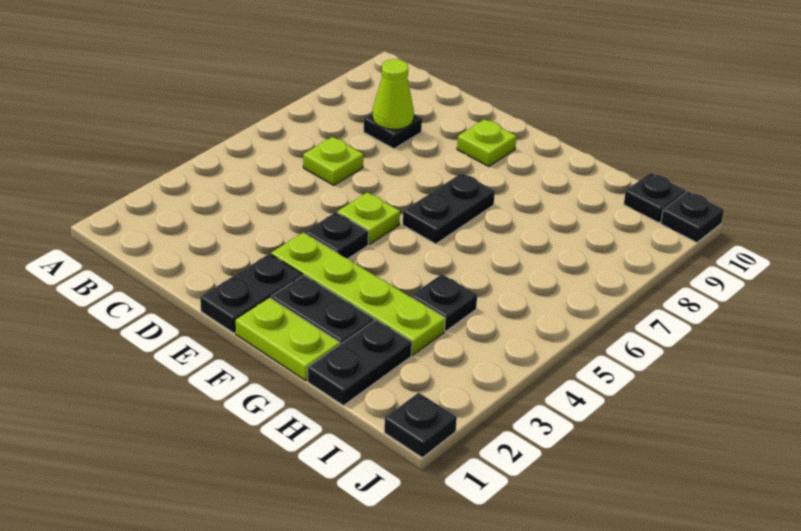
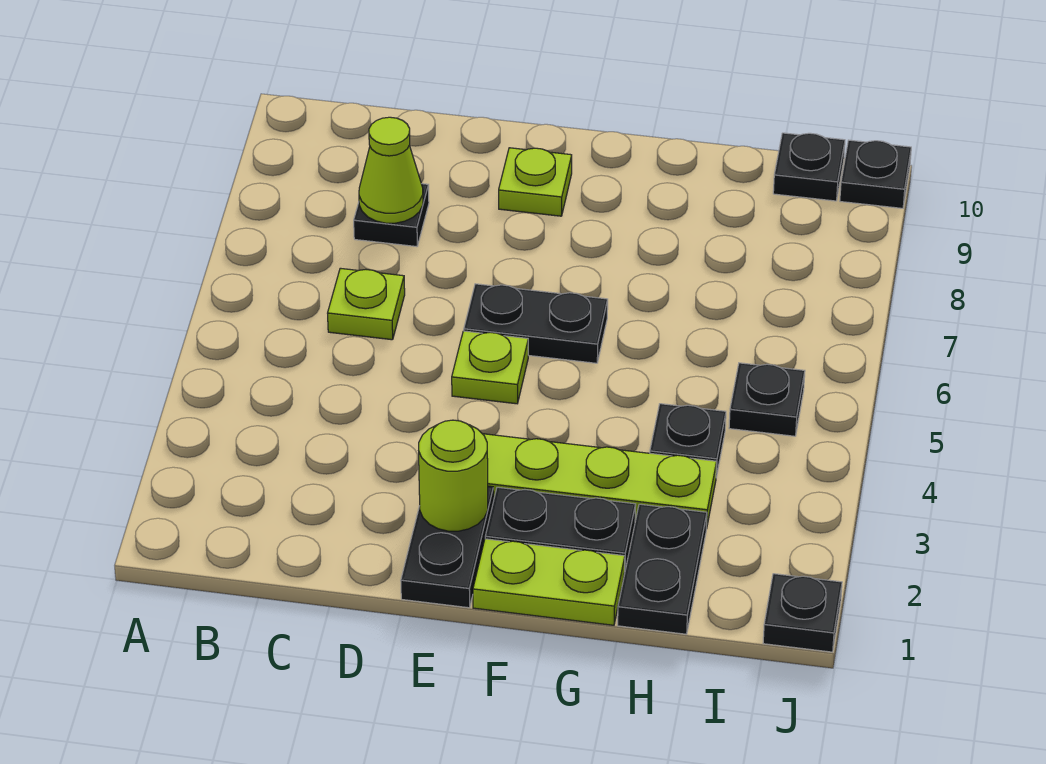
none -> lime round brick E2 level 2
black plate E4 level 1 -> black plate I5 level 1
black plate F6:F7 level 1 -> black plate E6:F6 level 1

